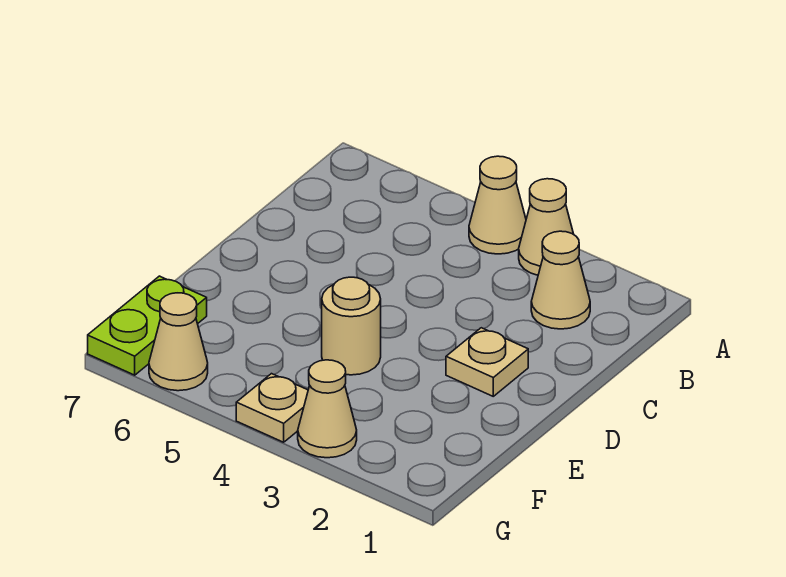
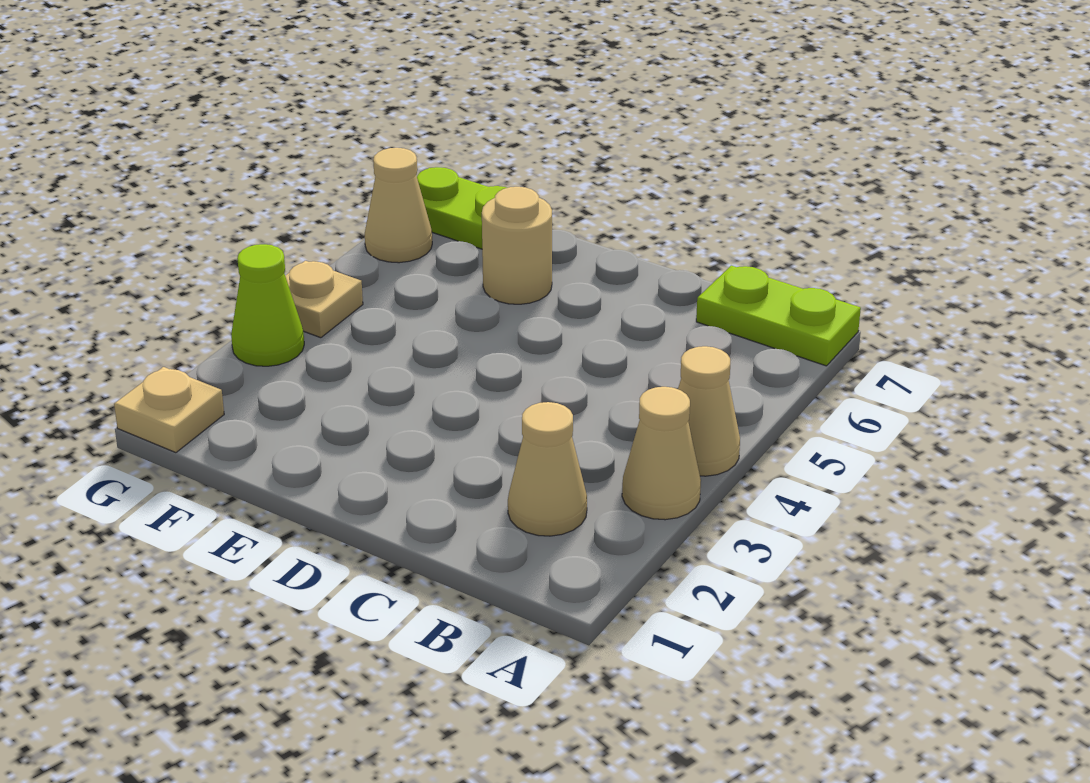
none -> lime plate A7:B7 level 1
tan plate D2 level 1 -> tan plate G1 level 1
tan round brick E4 level 1 -> tan round brick E6 level 1
tan cone G3 level 1 -> lime cone G3 level 1

